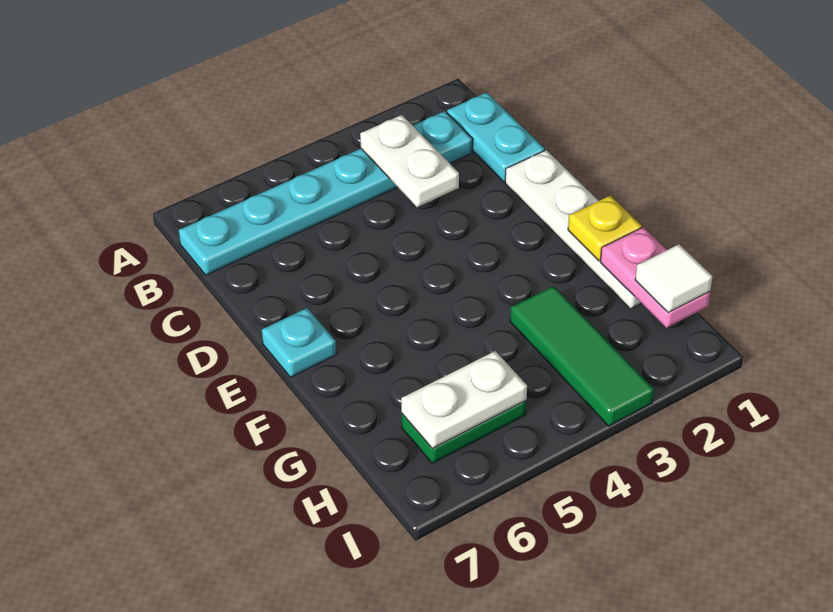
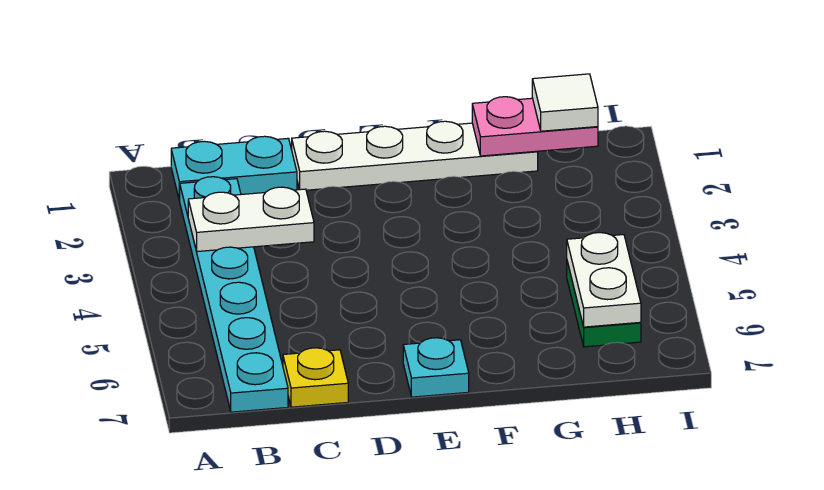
yellow plate F1 level 2 -> yellow plate C7 level 1
green tile G3:I3 level 1 -> none

